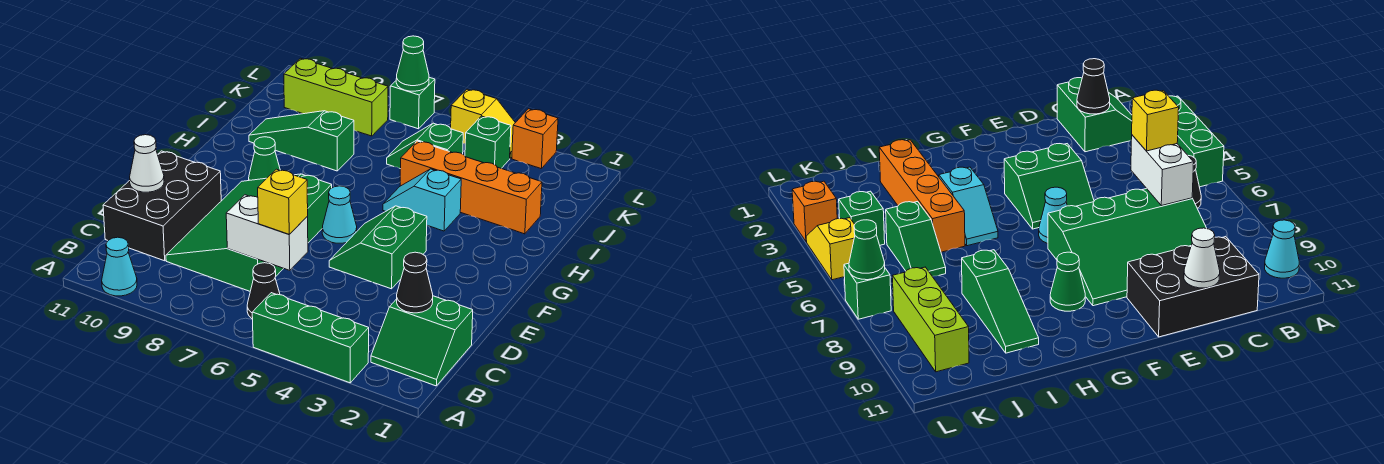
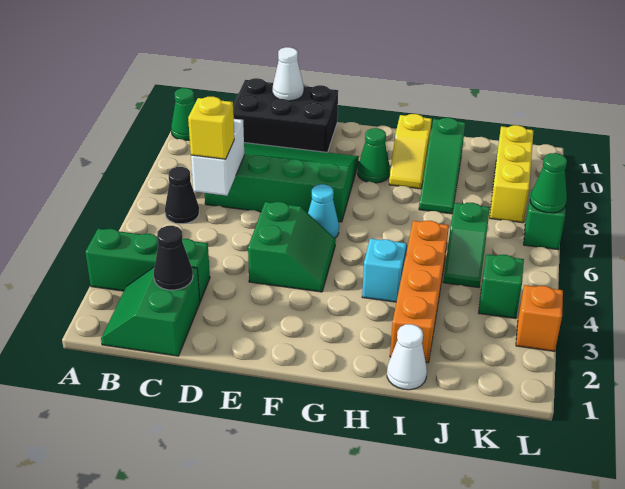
green brick A3:A5 level 1 -> green brick A3:C3 level 1
cyan cone A10 level 1 -> green cone A10 level 1
green slope E4:F5 level 1 top 4 -> green slope E4:F5 level 1 top E
none -> white cone I1 level 1
green slope I8:I10 level 1 top 8 -> green slope I8:I10 level 1 top 10
green slope J5:J6 level 1 top 5 -> green slope J5:J6 level 1 top 6
lime brick K8:K10 level 1 -> yellow brick K8:K10 level 1
yellow slope L4:L5 level 1 top 5 -> yellow slope H9:H10 level 1 top 10

